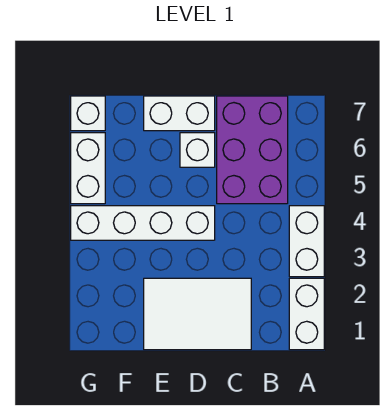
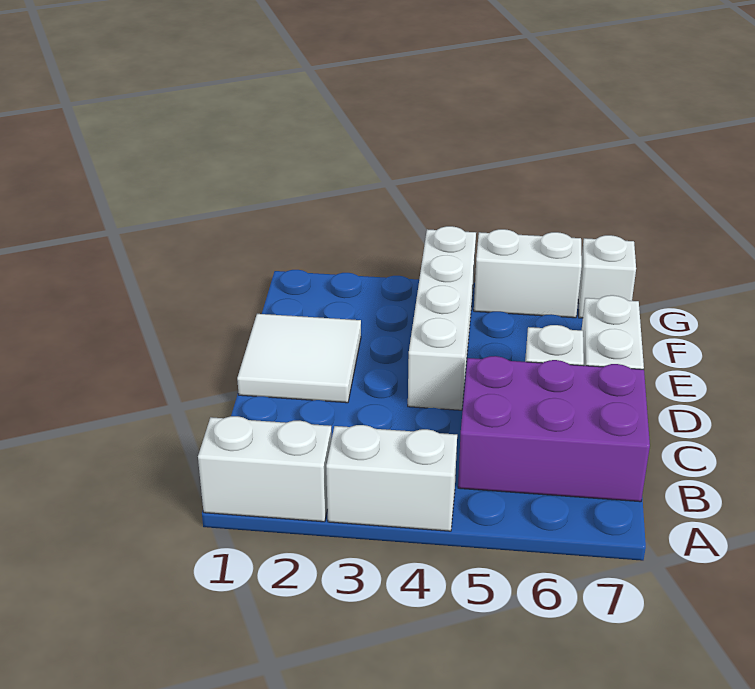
white tile C1:E2 level 1 -> white tile D1:E2 level 1

